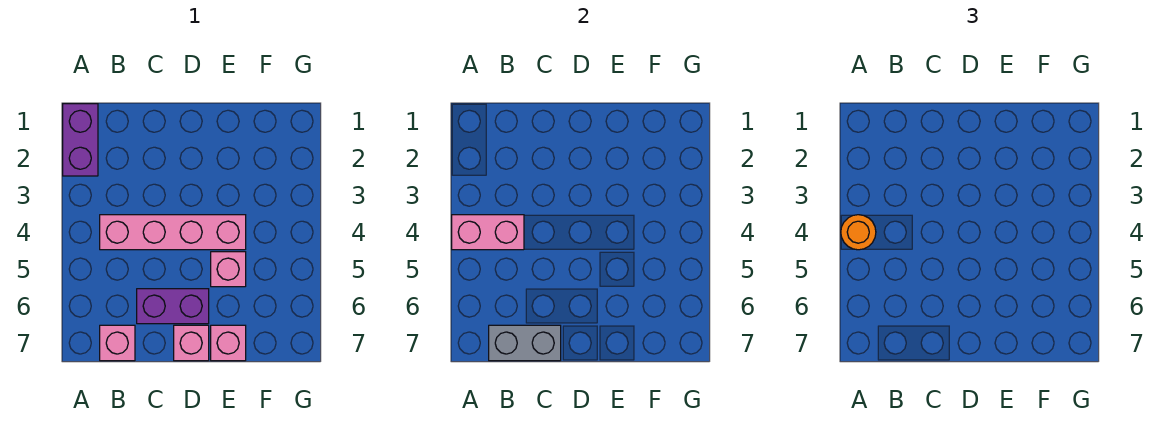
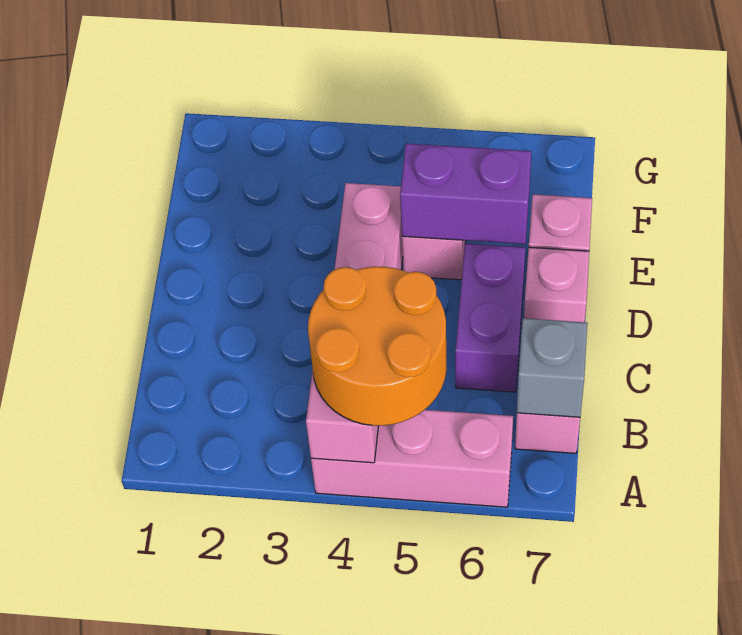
purple brick A1:A2 level 1 -> purple brick E5:E6 level 2
none -> pink brick A4:A6 level 1
orange round brick A4 level 3 -> orange round brick A4:B5 level 3
grey brick B7:C7 level 2 -> grey brick B7 level 2

